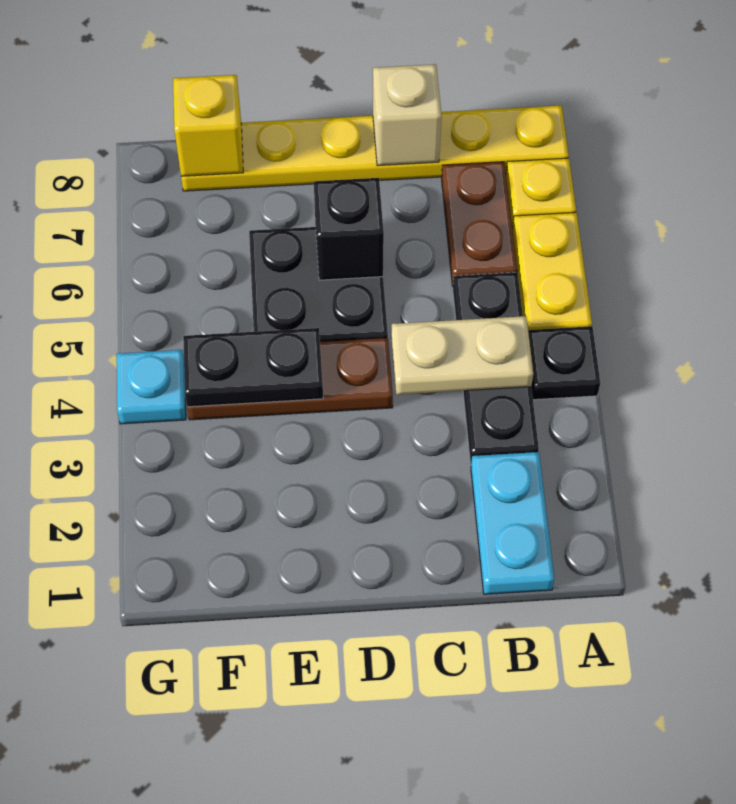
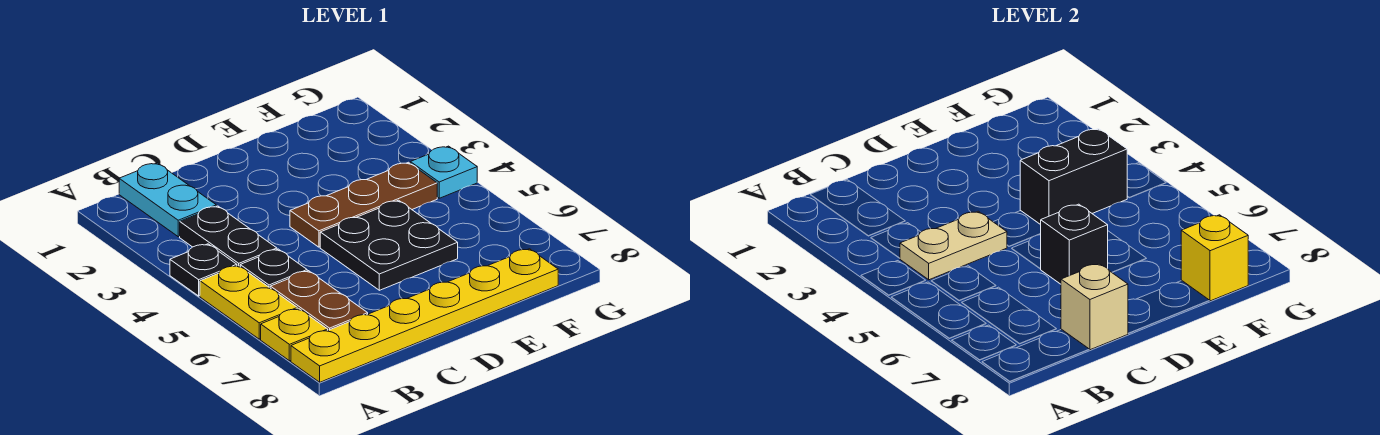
black plate E4:F4 level 2 -> black brick E4:F4 level 2

